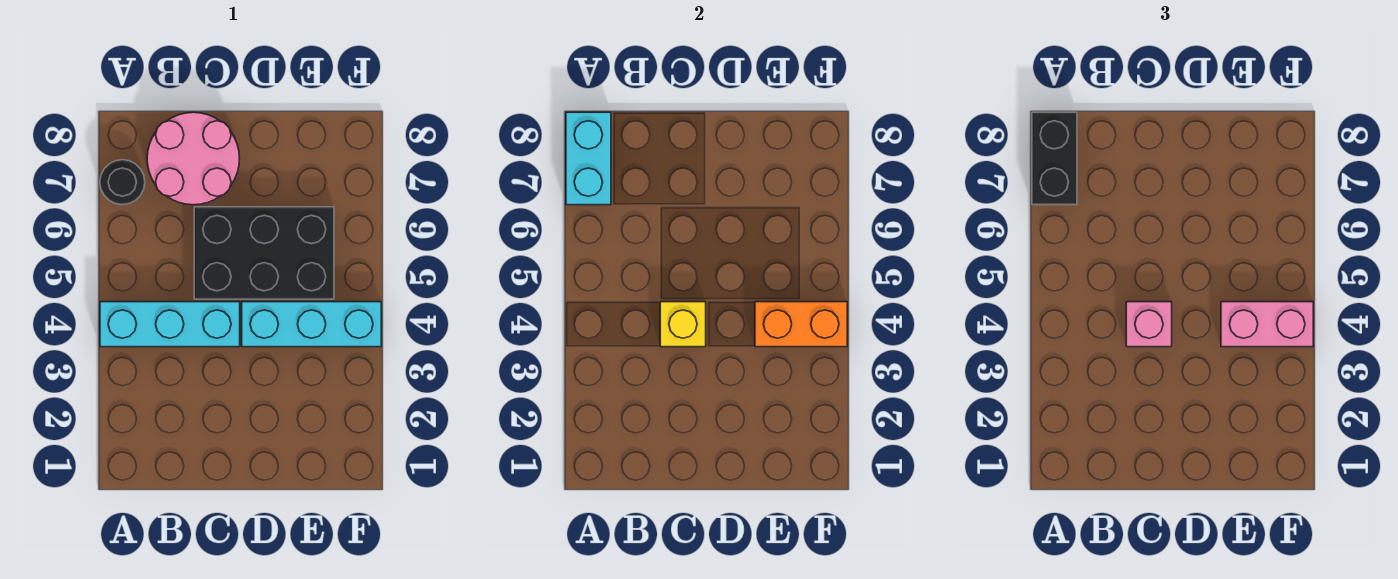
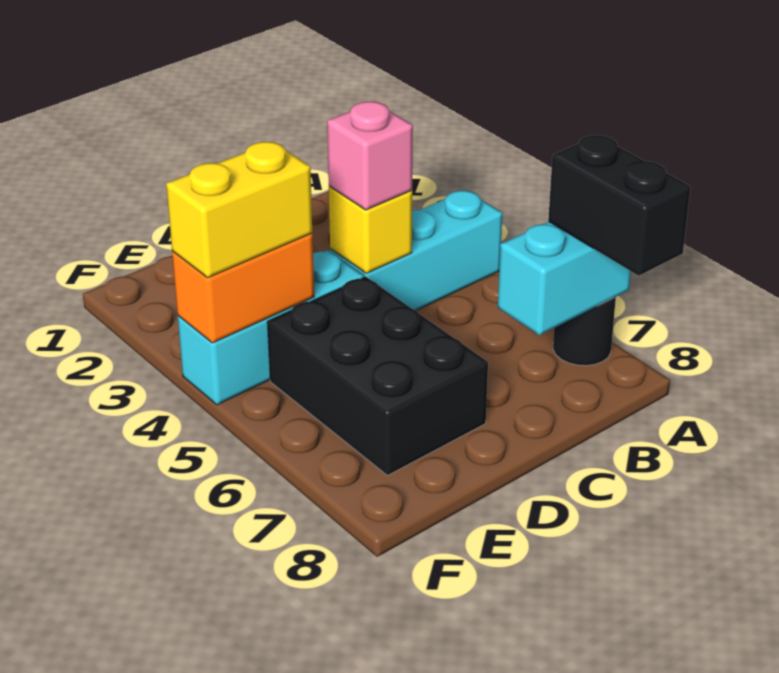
cyan brick A7:A8 level 2 -> cyan brick A7:B7 level 2
pink round brick B7:C8 level 1 -> none
black brick C5:E6 level 1 -> black brick D5:E7 level 1
pink brick E4:F4 level 3 -> yellow brick E4:F4 level 3

